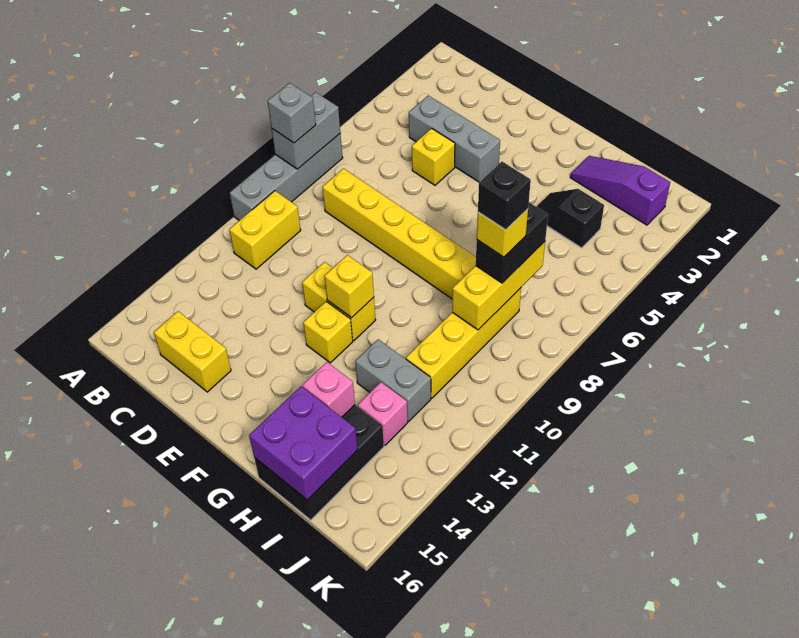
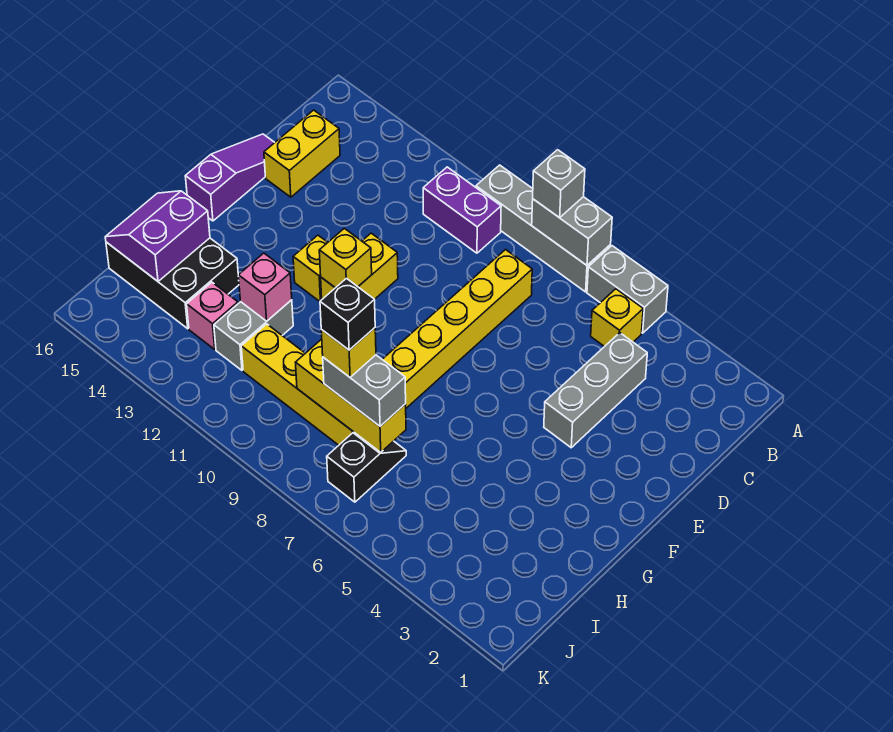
none -> grey brick A5:A6 level 1
yellow brick B10:B11 level 1 -> purple brick B10:B11 level 1
yellow brick D5 level 1 -> yellow brick B5 level 1
purple slope H2:J2 level 1 top J -> purple slope D16:F16 level 1 top F
black slope H4:I4 level 1 top I -> black slope I7:J7 level 1 top J
pink brick H14 level 2 -> pink brick H12 level 2
purple brick H15:I16 level 2 -> purple slope H15:I16 level 2 top 15
black brick I7:I8 level 3 -> grey brick I7:I8 level 3

